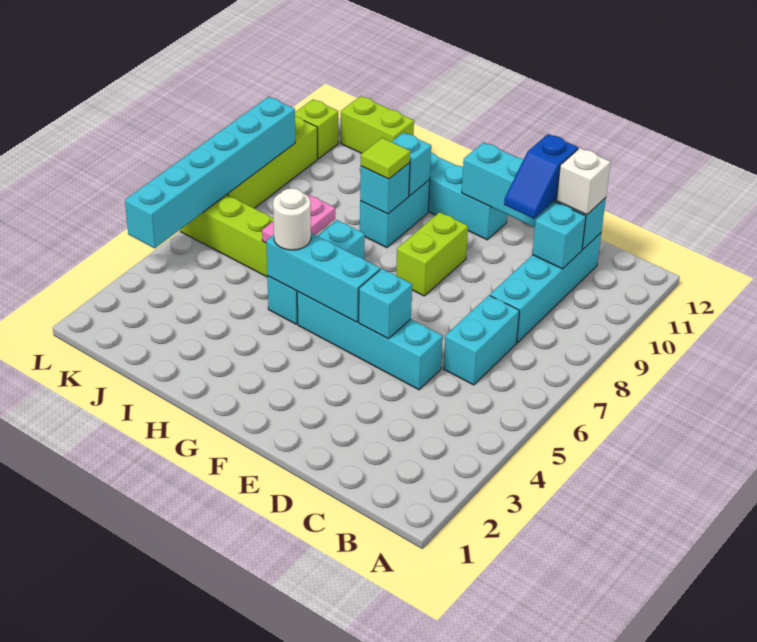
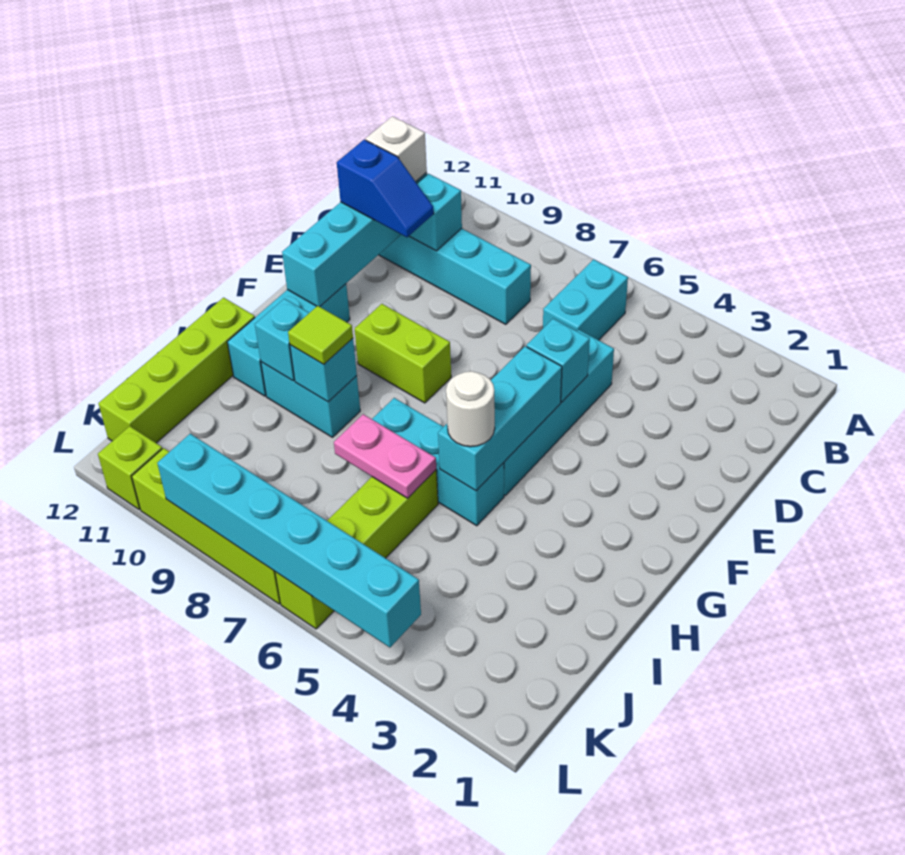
cyan brick C6:C7 level 1 -> cyan brick B6:C6 level 1
lime brick J12:K12 level 1 -> lime brick H12:K12 level 1

